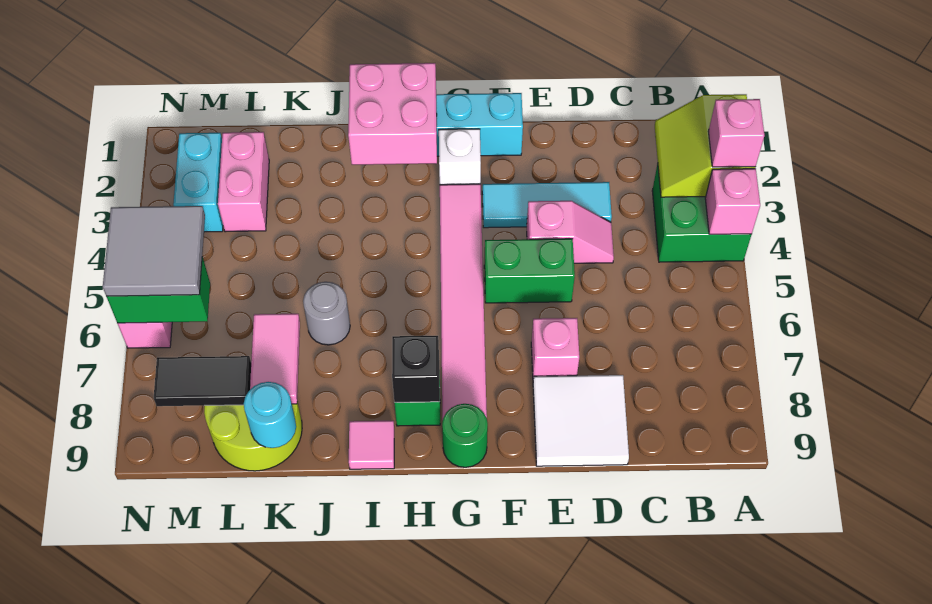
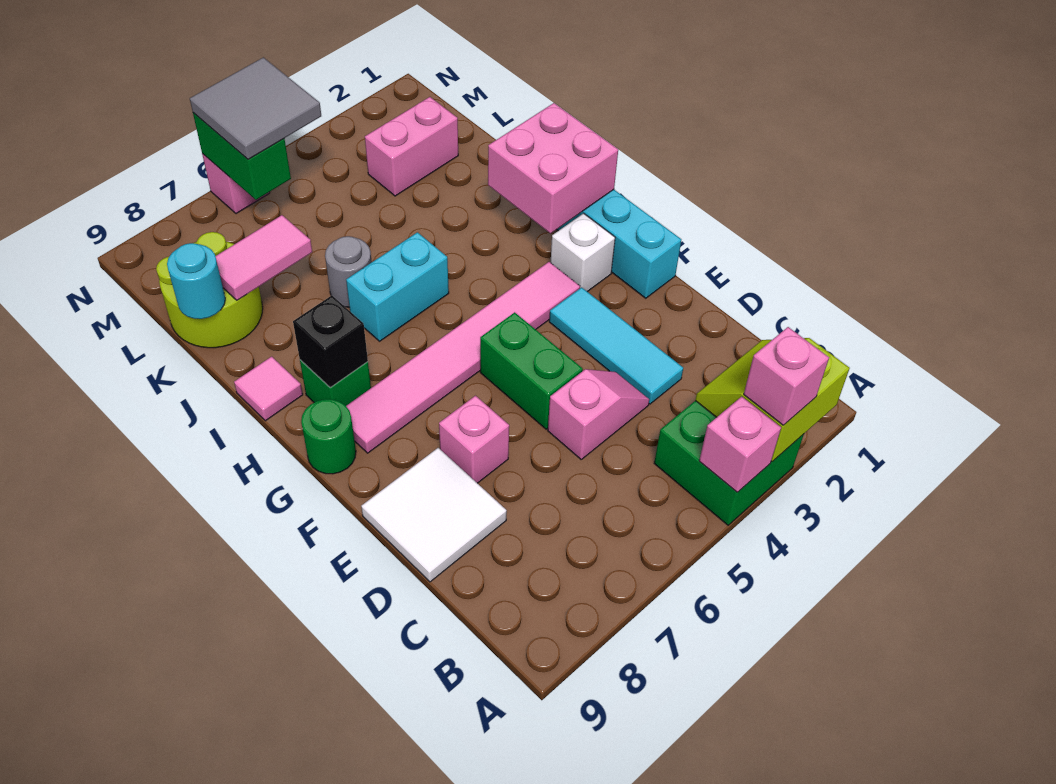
pink slope D4:E4 level 1 top E -> pink slope D4:D5 level 1 top 5
black tile L8:M8 level 2 -> none
cyan brick M2:M3 level 1 -> cyan brick I5:I6 level 1

